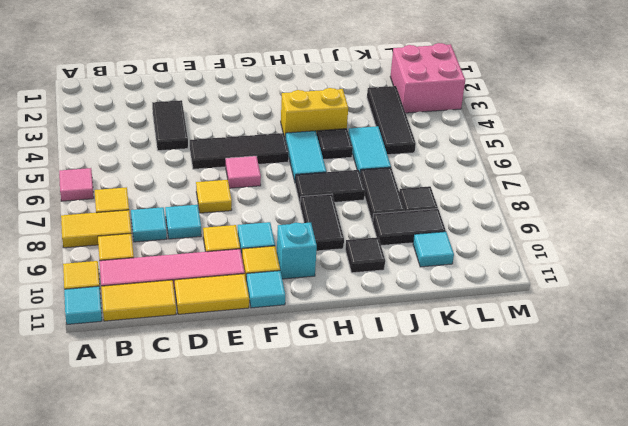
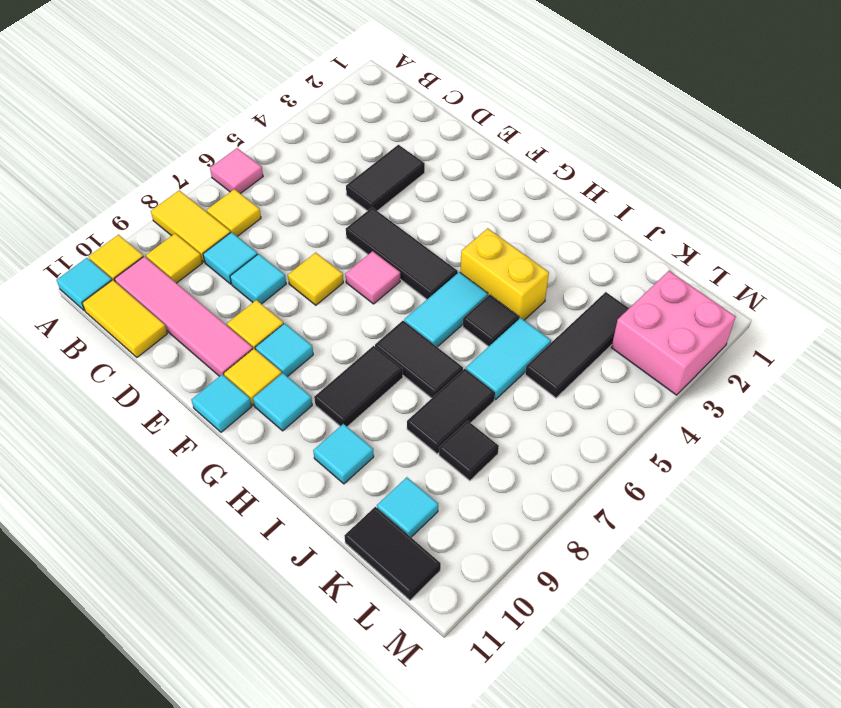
yellow tile D11:E11 level 1 -> none
cyan brick G10 level 1 -> cyan tile G10 level 1
black tile I10 level 1 -> cyan tile I10 level 1
black tile J9:K9 level 1 -> black tile K11:L11 level 1

